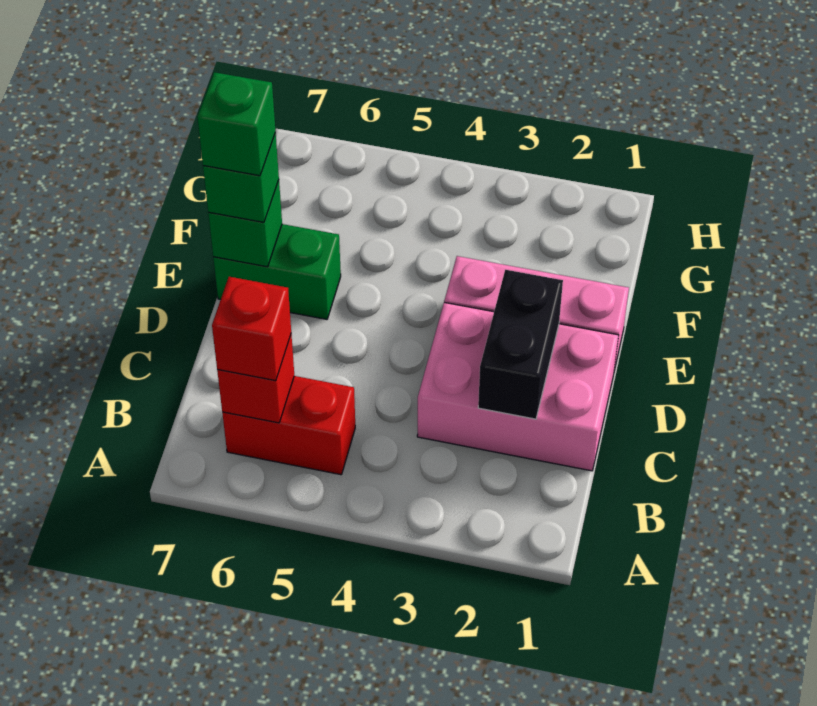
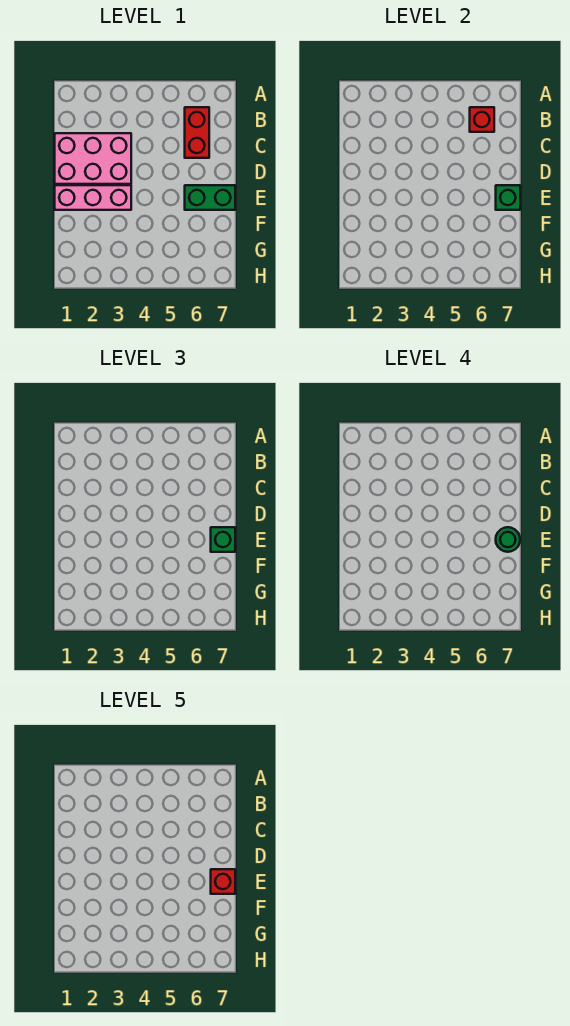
red brick B5:B6 level 1 -> red brick B6:C6 level 1
red brick B6 level 3 -> red brick E7 level 5
black brick C2:D2 level 2 -> none
green brick E7 level 4 -> green round brick E7 level 4

